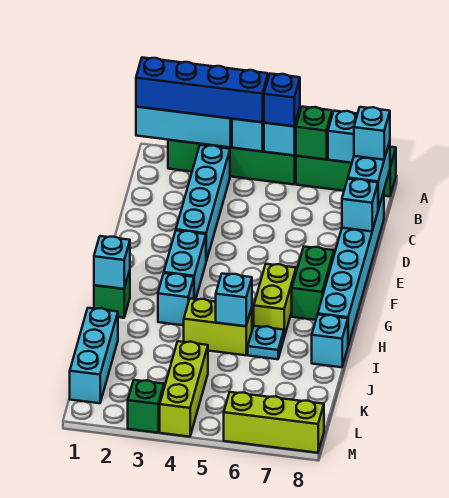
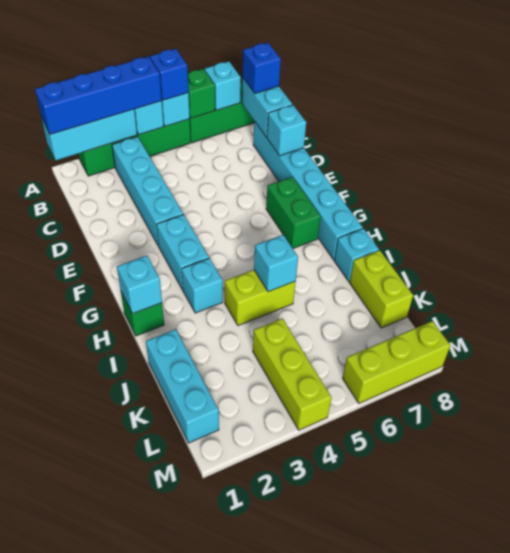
cyan brick B8 level 3 -> blue brick B8 level 3
lime brick G6:H6 level 1 -> lime brick J8:K8 level 1
cyan plate I6 level 1 -> none
green brick M3 level 1 -> none

